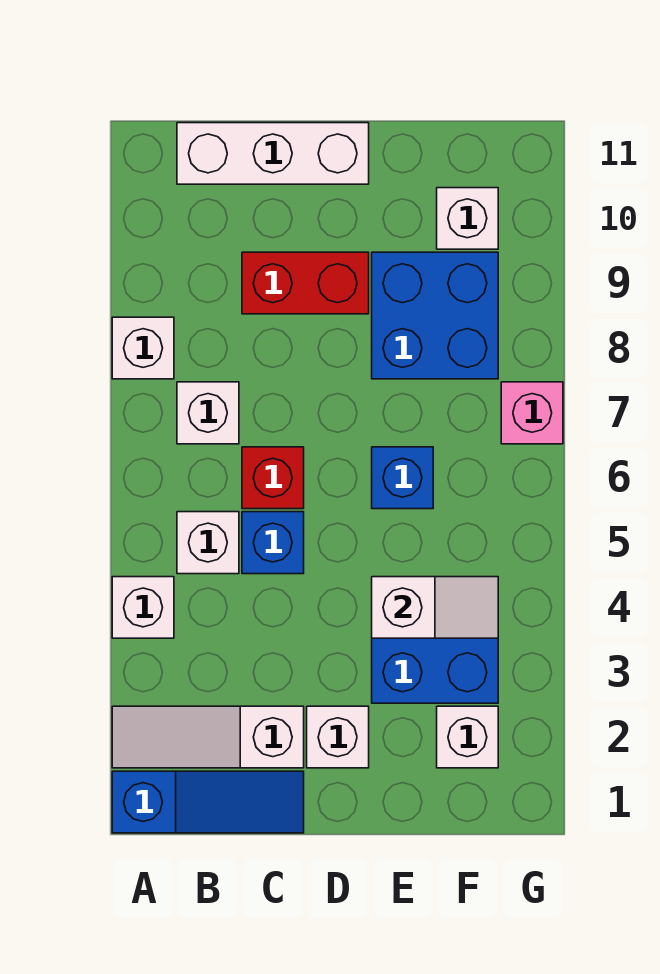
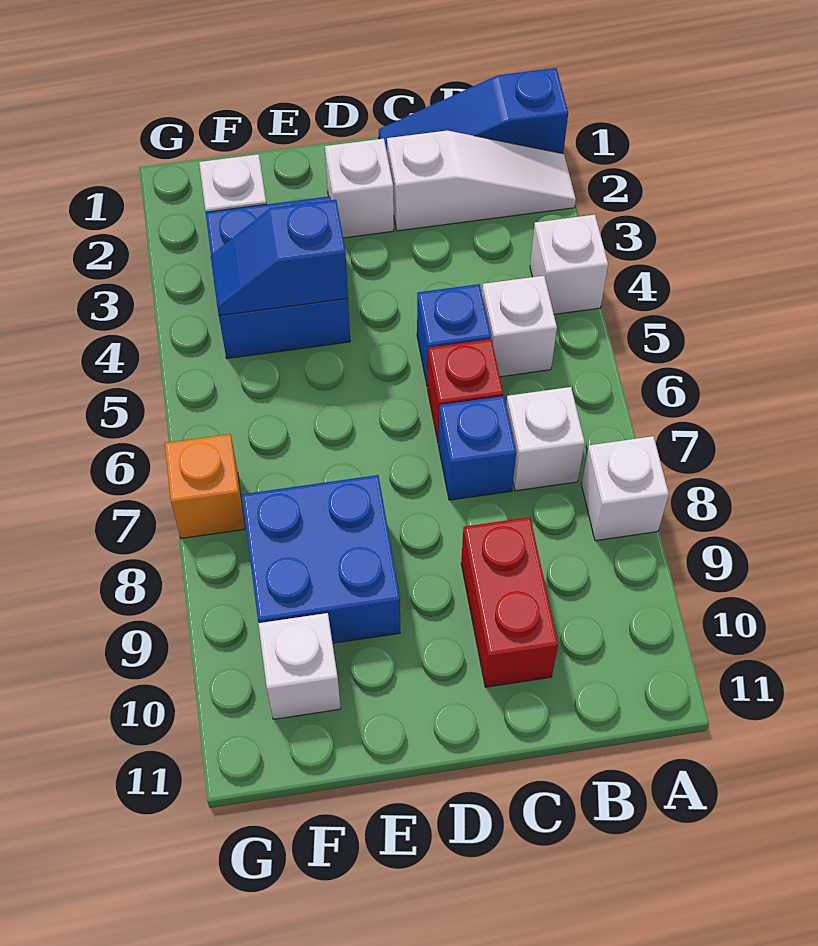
white brick B11:D11 level 1 -> none
red brick C9:D9 level 1 -> red brick C9:C10 level 1
white slope E4:F4 level 2 top E -> blue slope E4:F4 level 2 top E
blue brick E6 level 1 -> blue brick C7 level 1
pink brick G7 level 1 -> orange brick G7 level 1

